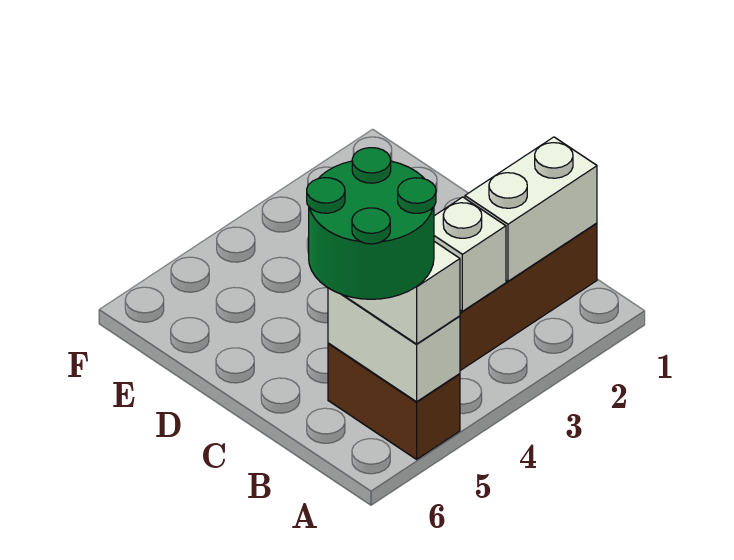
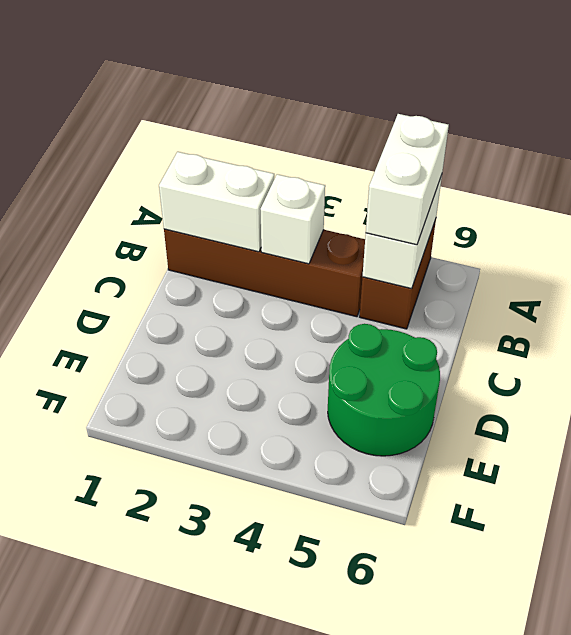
green round brick A5:B6 level 4 -> green round brick D5:E6 level 1

